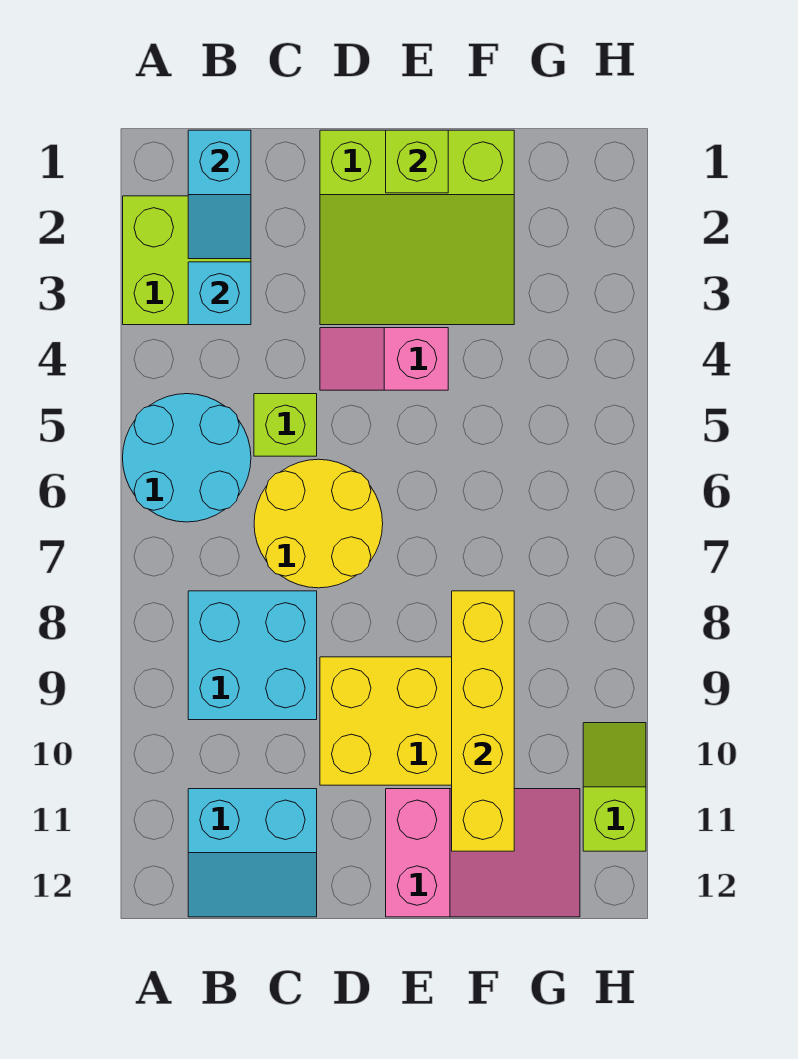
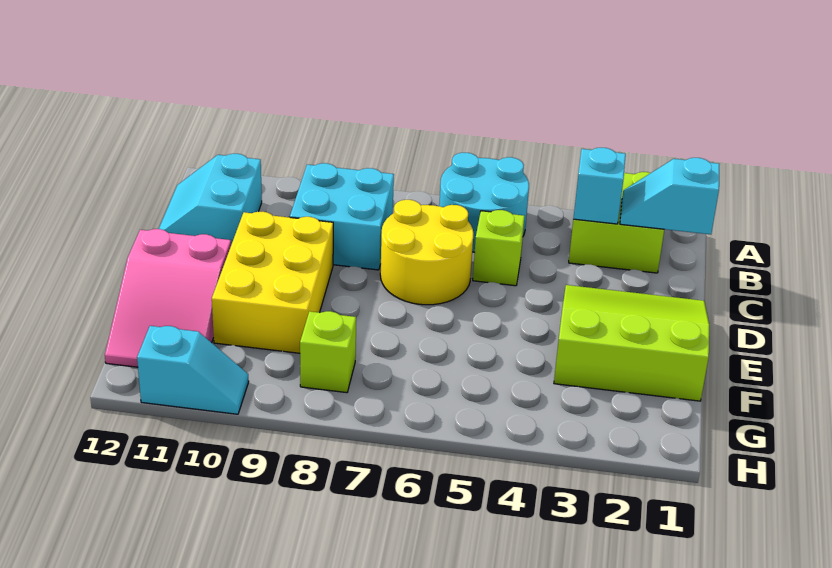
lime slope D1:F3 level 1 top 1 -> lime slope D1:F3 level 1 top F
pink slope D4:E4 level 1 top E -> none
lime brick E1 level 2 -> lime brick G8 level 1
yellow brick F8:F11 level 2 -> none
lime slope H10:H11 level 1 top 11 -> cyan slope H10:H11 level 1 top 11

